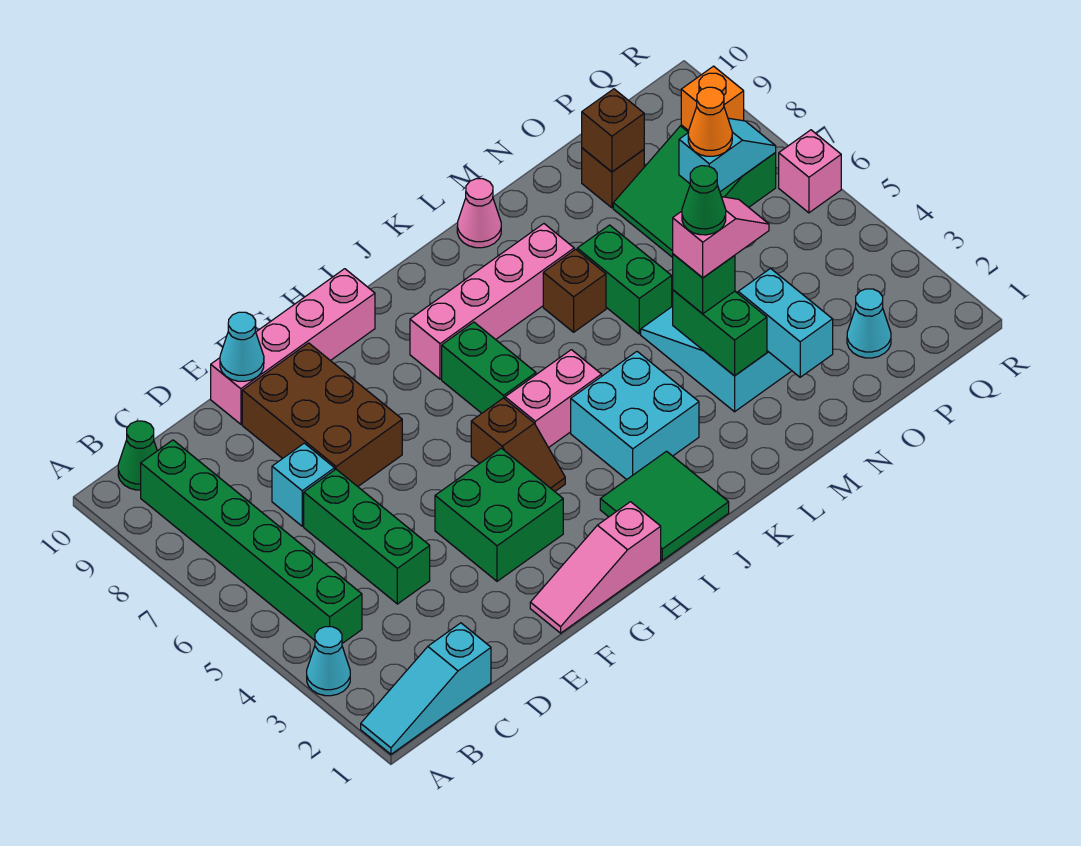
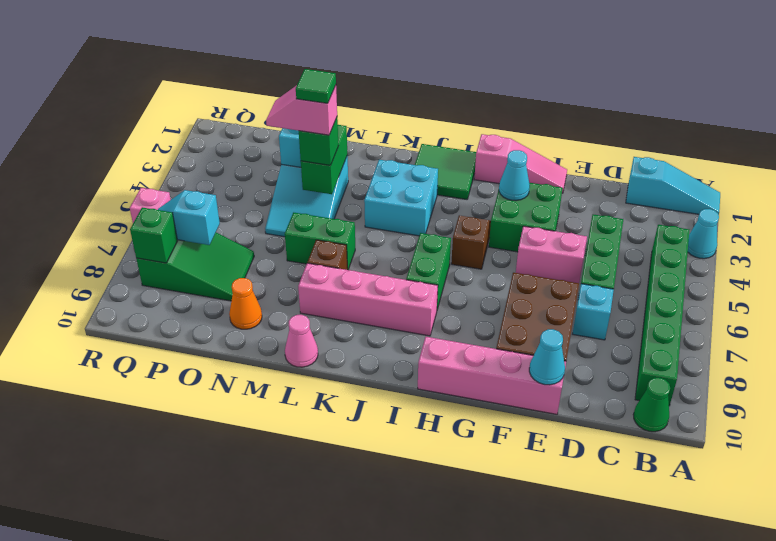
pink brick I5:J5 level 1 -> pink brick E5:F5 level 1
green cone M4 level 5 -> green tile M4 level 5
green brick M6:M7 level 1 -> green brick L6:M6 level 1
brown brick O9 level 1 -> none
brown brick O9 level 2 -> none
cyan cone P2 level 1 -> cyan cone G3 level 2
orange cone P7 level 3 -> orange cone N9 level 1
orange brick Q8 level 2 -> green brick Q8 level 2

